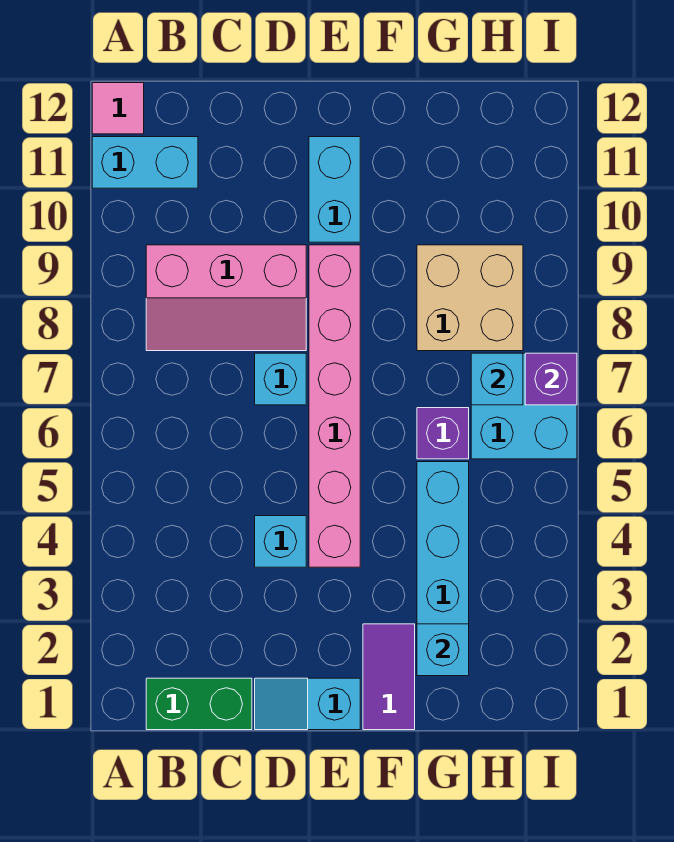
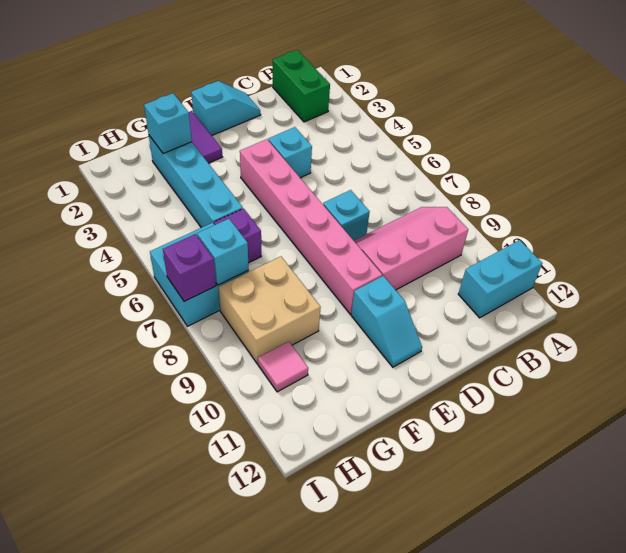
pink tile A12 level 1 -> pink tile H10 level 1
green brick B1:C1 level 1 -> green brick B1:B2 level 1
cyan brick E10:E11 level 1 -> cyan slope E10:E11 level 1 top 10

